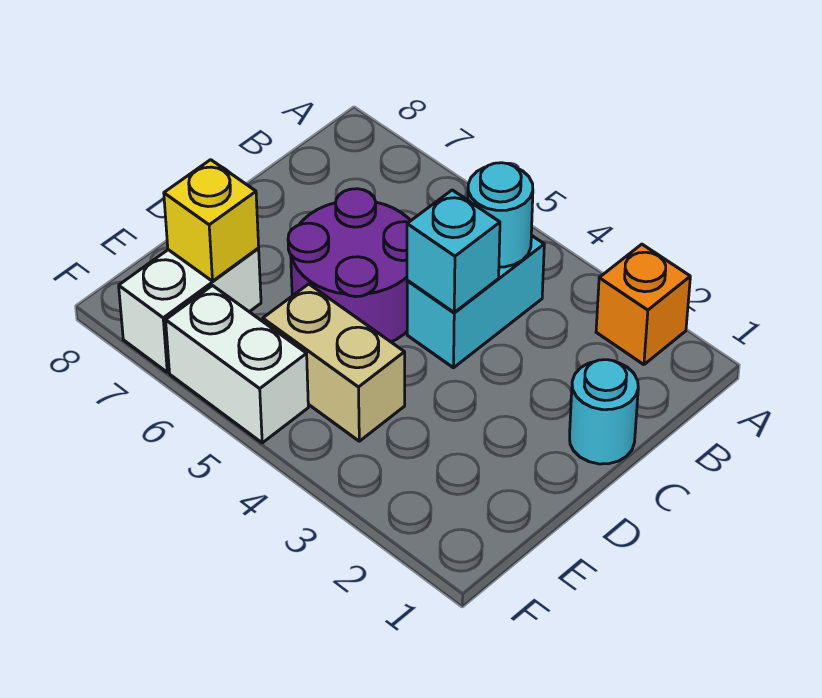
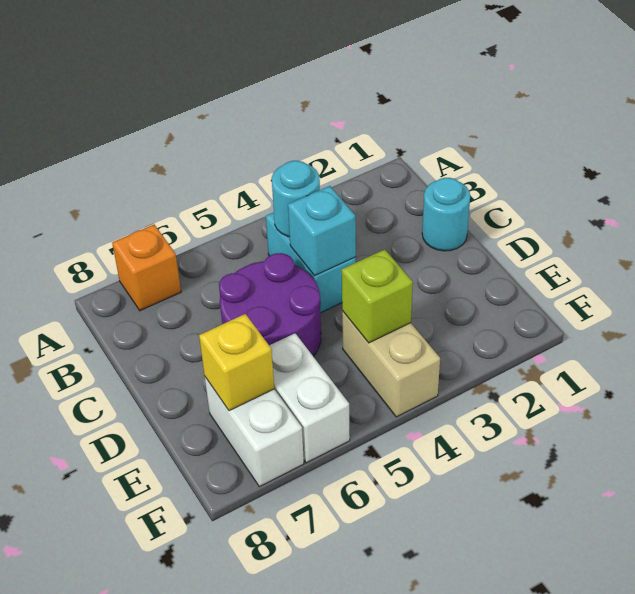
orange brick A2 level 1 -> orange brick A7 level 1
tan brick E4:E5 level 1 -> tan brick E4:F4 level 1
none -> lime brick E4 level 2
white brick F5:F6 level 1 -> white brick E6:F6 level 1

